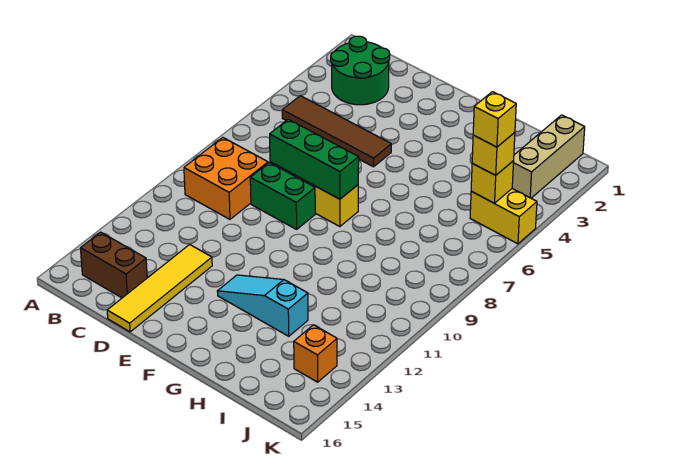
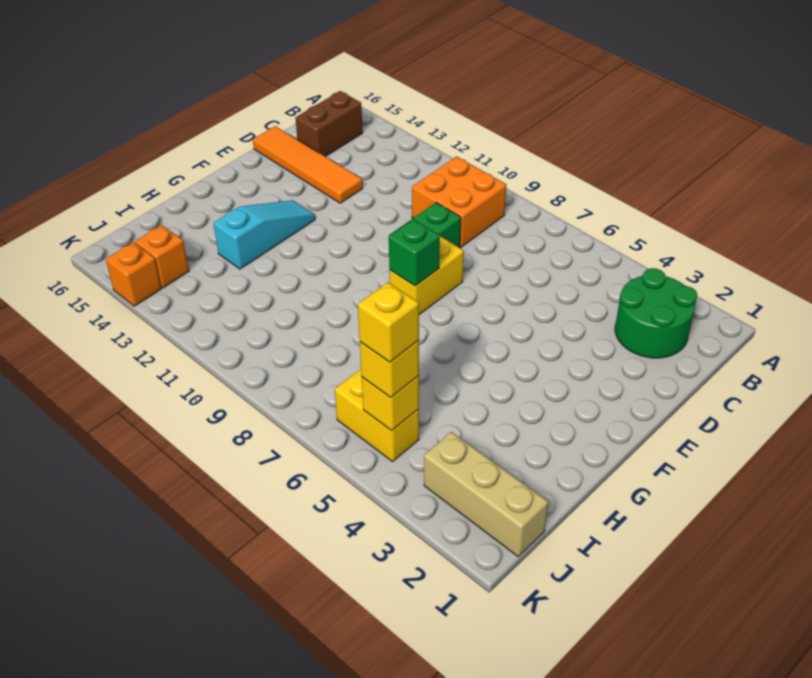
brown tile B5:E5 level 1 -> none
green brick D8:F8 level 2 -> green brick F8 level 2
yellow tile D13:D16 level 1 -> orange tile D13:D16 level 1
yellow brick J5:K5 level 1 -> yellow brick J5:J6 level 1
none -> orange brick K14 level 1

